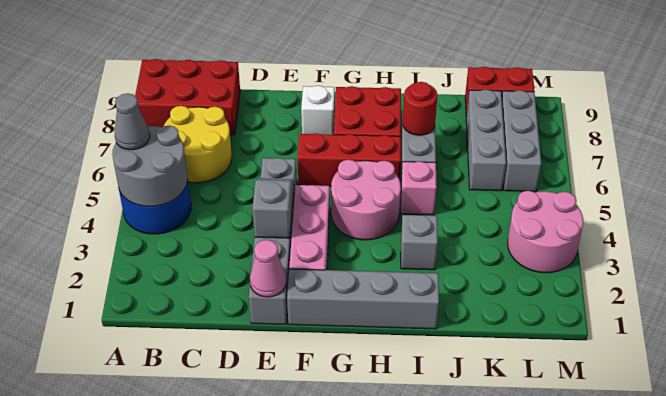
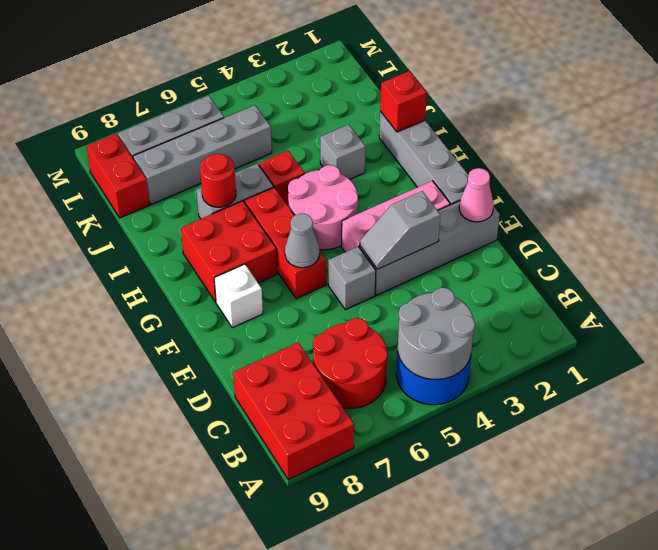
grey cone A5 level 3 -> grey cone F6 level 2
yellow round brick B6:C7 level 1 -> red round brick B6:C7 level 1
none -> red brick I1 level 2
pink brick I5 level 1 -> red brick I5 level 1
grey brick K6:K8 level 1 -> grey brick K5:K8 level 1
pink round brick L3:M4 level 1 -> none

